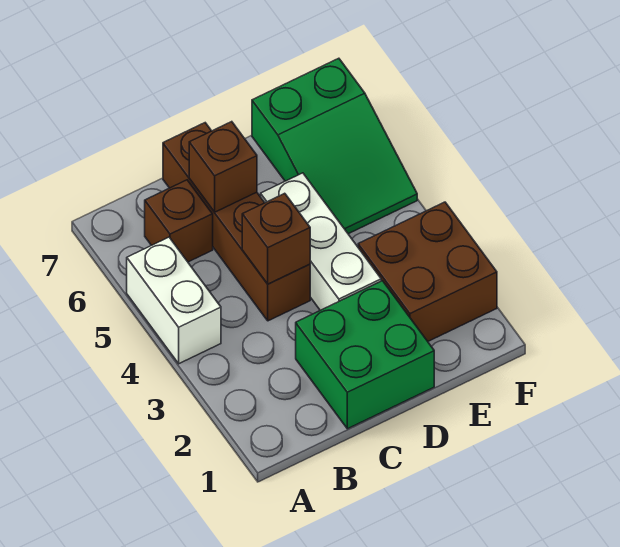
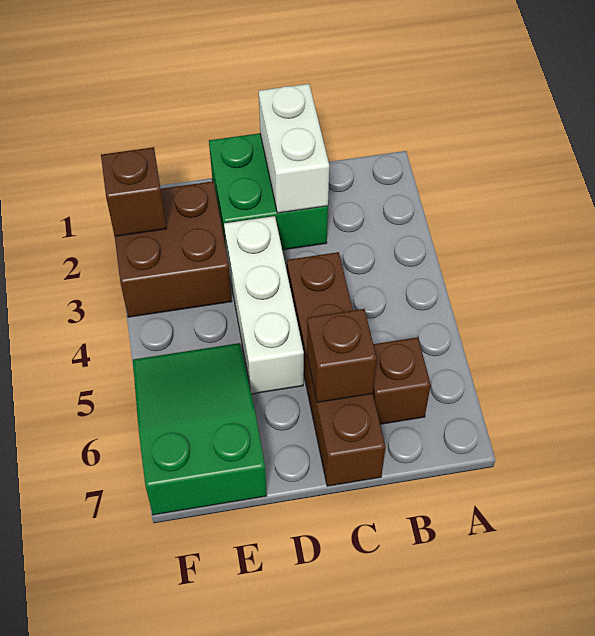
white brick A4:A5 level 1 -> white brick C1:C2 level 2
brown brick C4 level 2 -> brown brick F2 level 2

